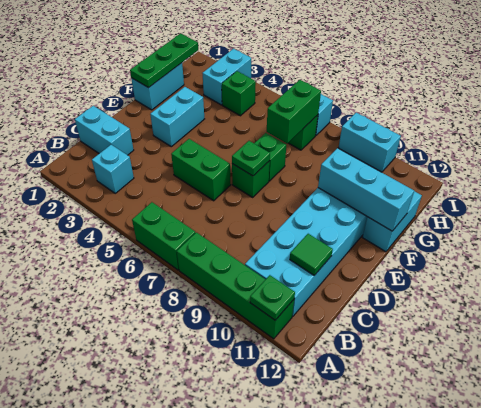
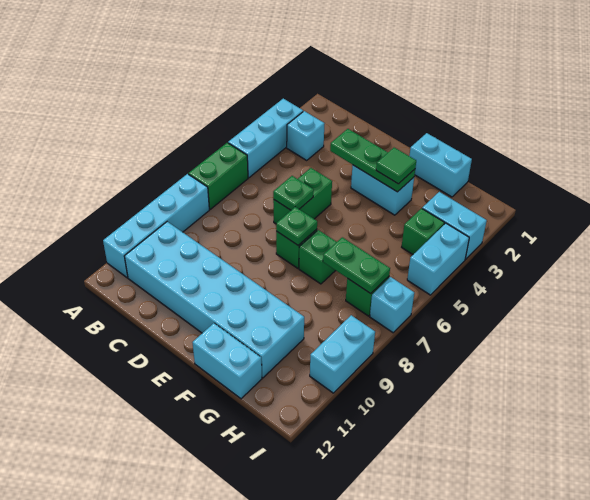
green brick A8:A11 level 1 -> cyan brick A8:A11 level 1
green plate A11 level 2 -> green plate D6 level 2
cyan brick C1:C2 level 1 -> cyan brick I4:I5 level 1
green tile C11 level 2 -> green tile F3 level 3
green plate F1:H1 level 2 -> green plate D3:F3 level 2
cyan brick F10:F12 level 2 -> cyan brick A3:A5 level 1
green brick G7:H7 level 2 -> green plate G7:H7 level 2

